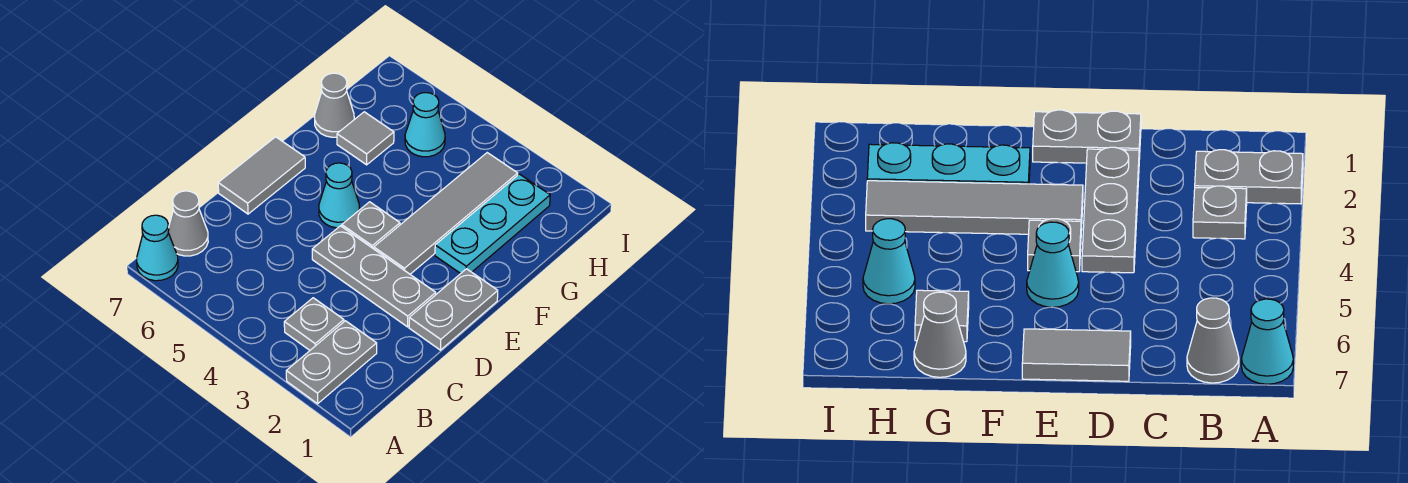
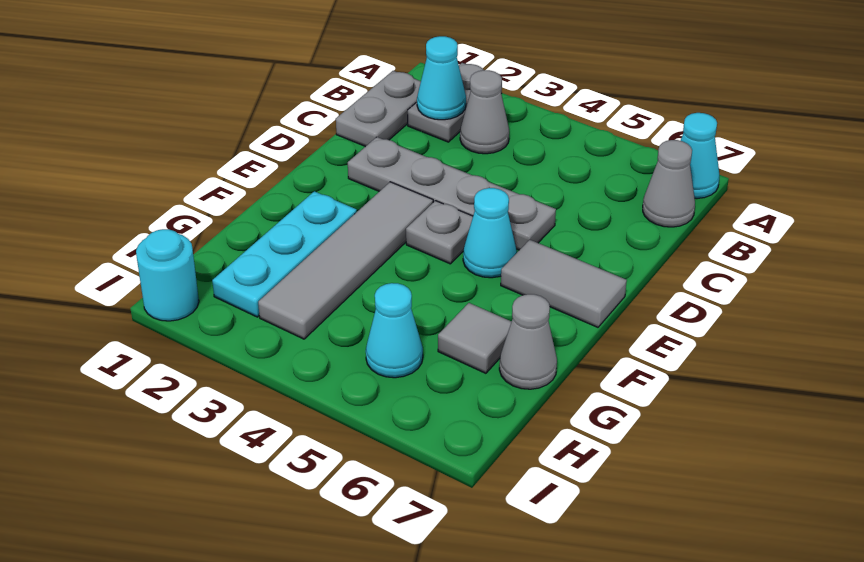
none -> cyan cone B2 level 2
grey plate B3 level 1 -> grey cone B3 level 1
grey plate D1:E1 level 1 -> grey plate B1:C1 level 1
grey plate D2:D4 level 1 -> grey plate D2:D5 level 1
grey tile D7:E7 level 1 -> grey tile E6:E7 level 1
none -> cyan round brick I1 level 1

